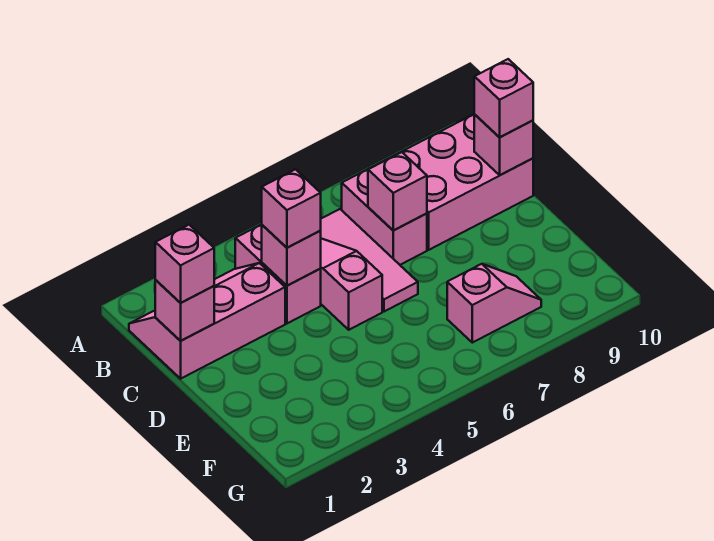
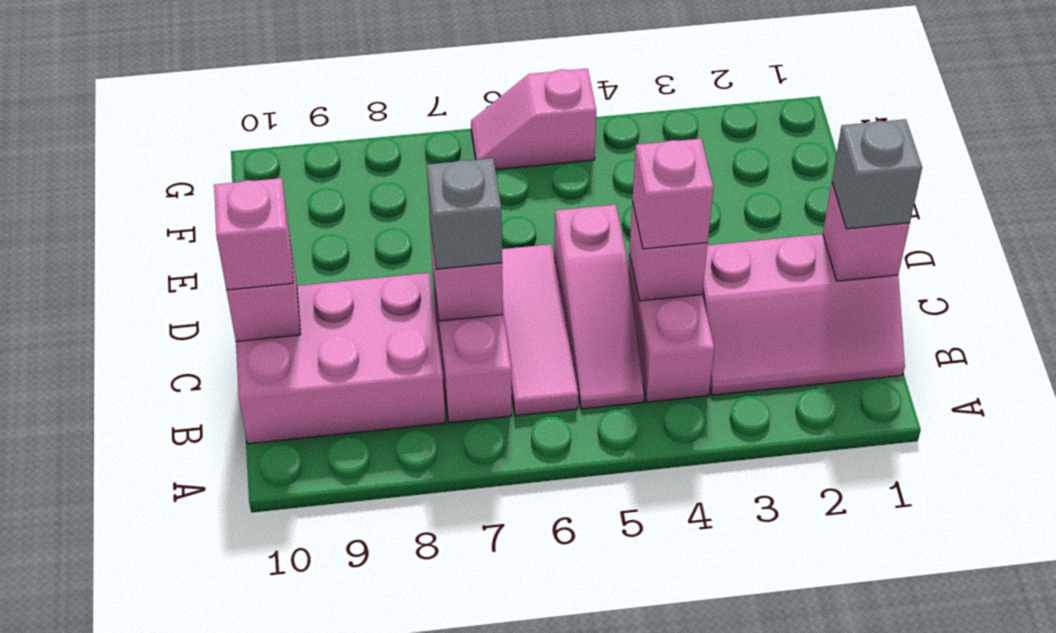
pink brick C1 level 3 -> grey brick C1 level 3
none -> grey brick C7 level 3
pink slope F7:F8 level 1 top 7 -> pink slope G5:G6 level 1 top 5

